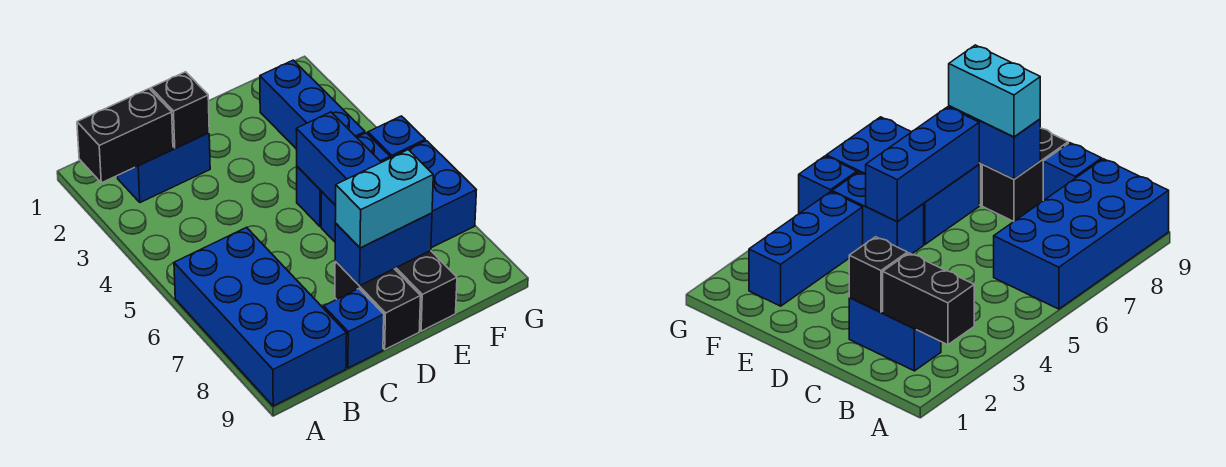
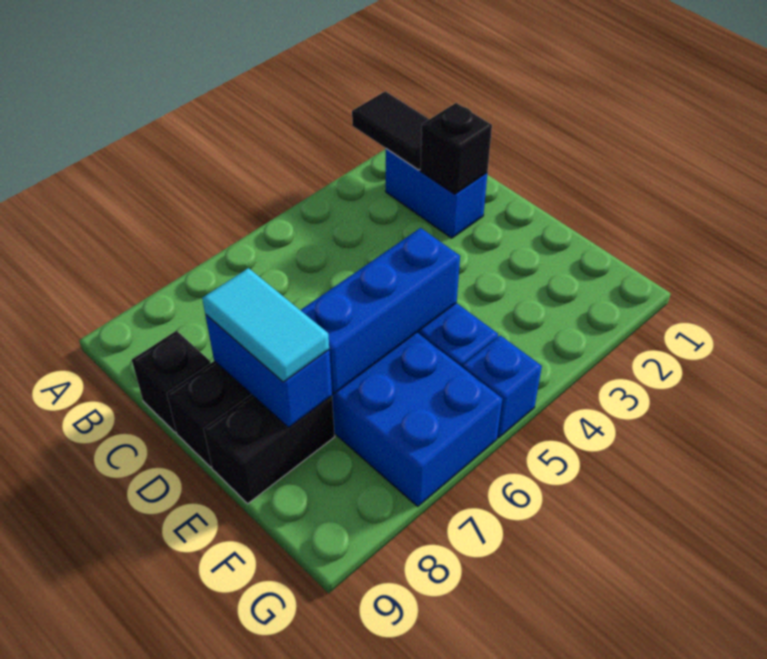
black brick A2:B2 level 2 -> black tile A2:B2 level 2
blue brick A6:B9 level 1 -> none
blue brick C9 level 1 -> black brick C9 level 1
cyan brick D8:E8 level 3 -> cyan tile D8:E8 level 3
blue brick F2:F4 level 1 -> none

